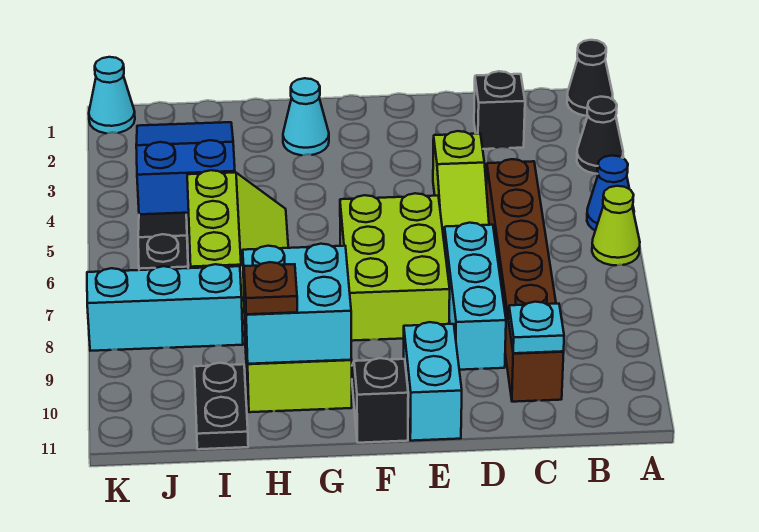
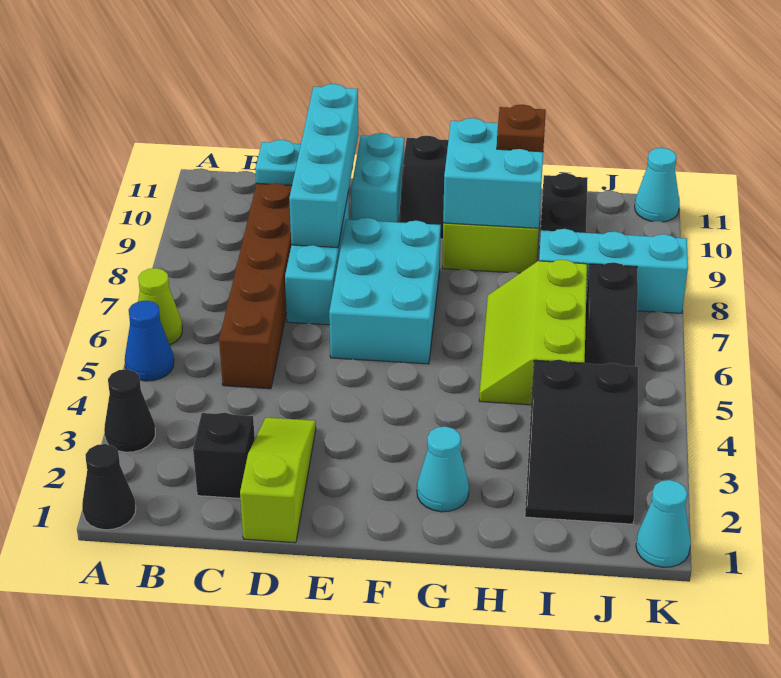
lime slope D4:D6 level 1 top 4 -> lime slope D1:D3 level 1 top 1
none -> cyan brick D8:D11 level 2
lime brick E6:F8 level 1 -> cyan brick E6:F8 level 1
blue slope I2:J4 level 1 top 4 -> black slope I2:J4 level 1 top 4
none -> cyan cone K11 level 1

